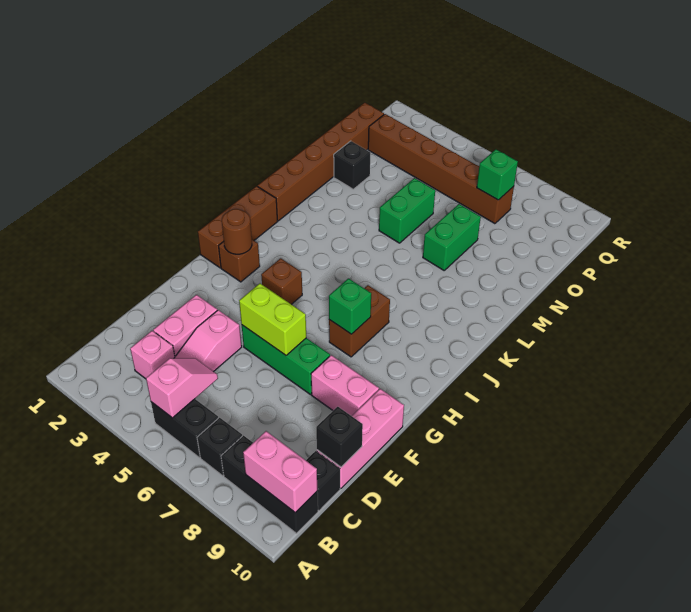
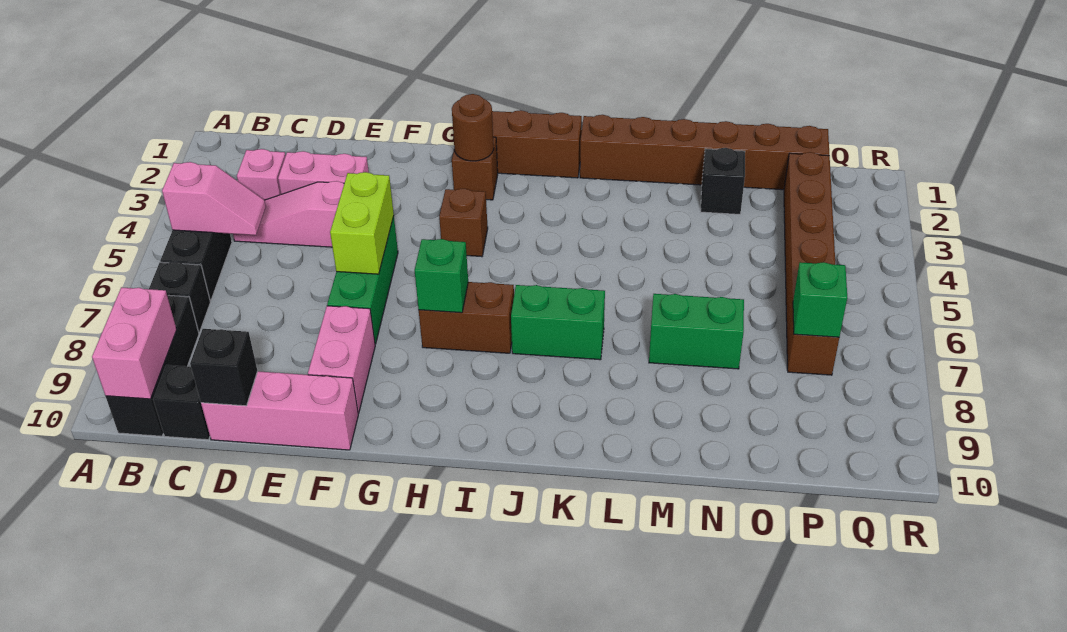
green brick M5:N5 level 1 -> green brick J7:K7 level 1

